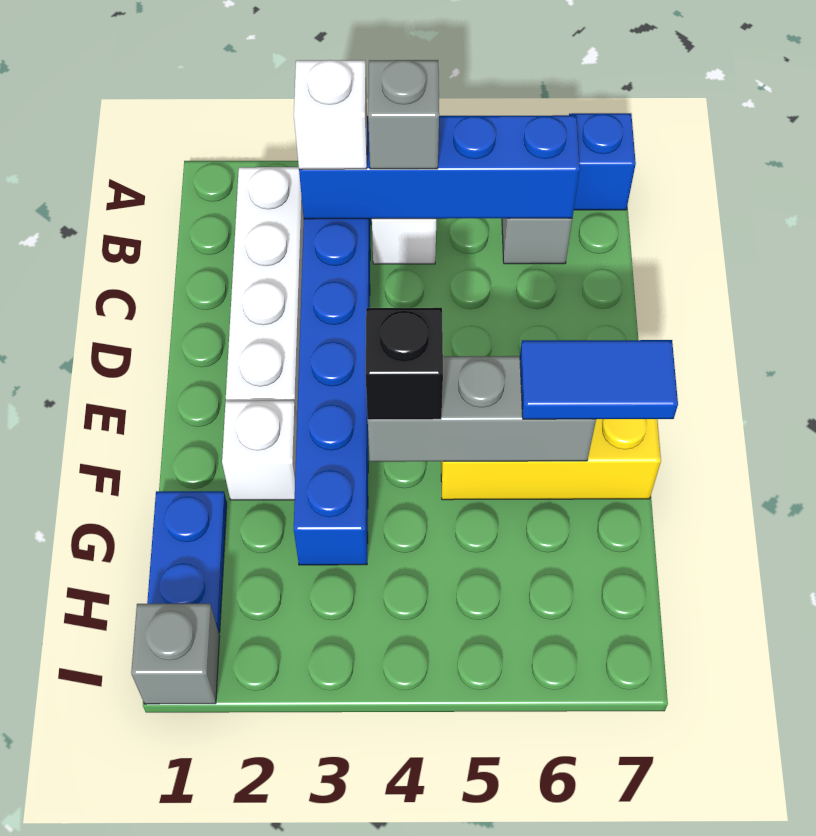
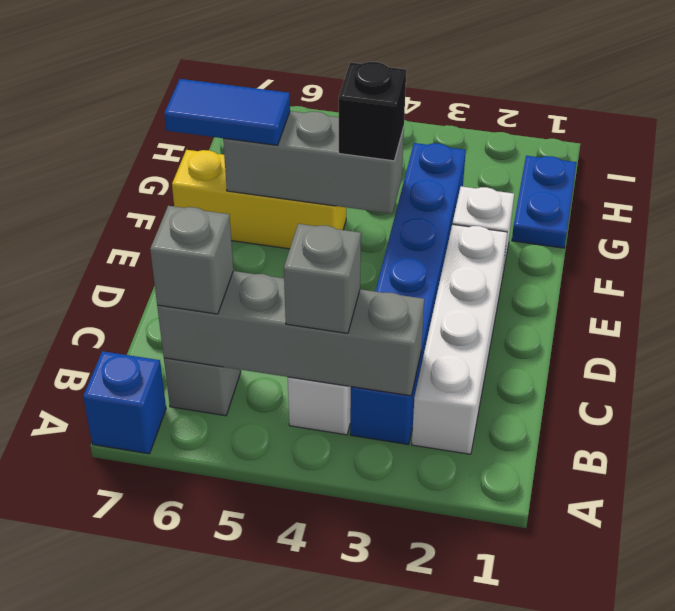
blue brick B3:B6 level 2 -> grey brick B3:B6 level 2
white brick B3 level 3 -> none
grey brick I1 level 1 -> grey brick B6 level 3

